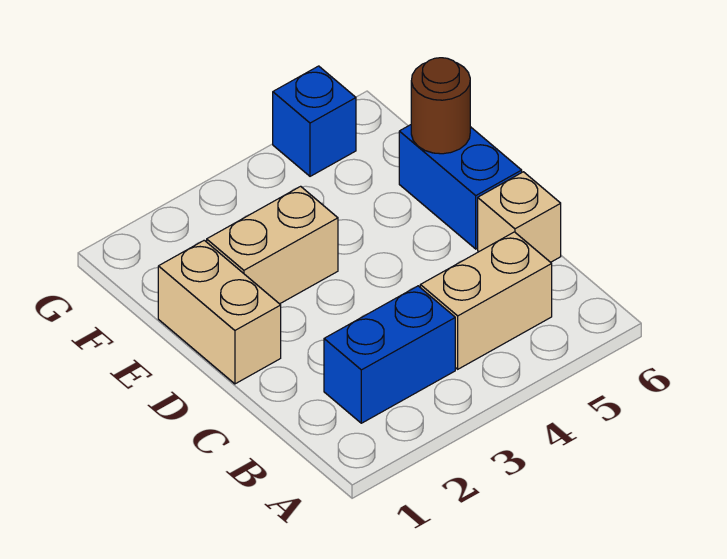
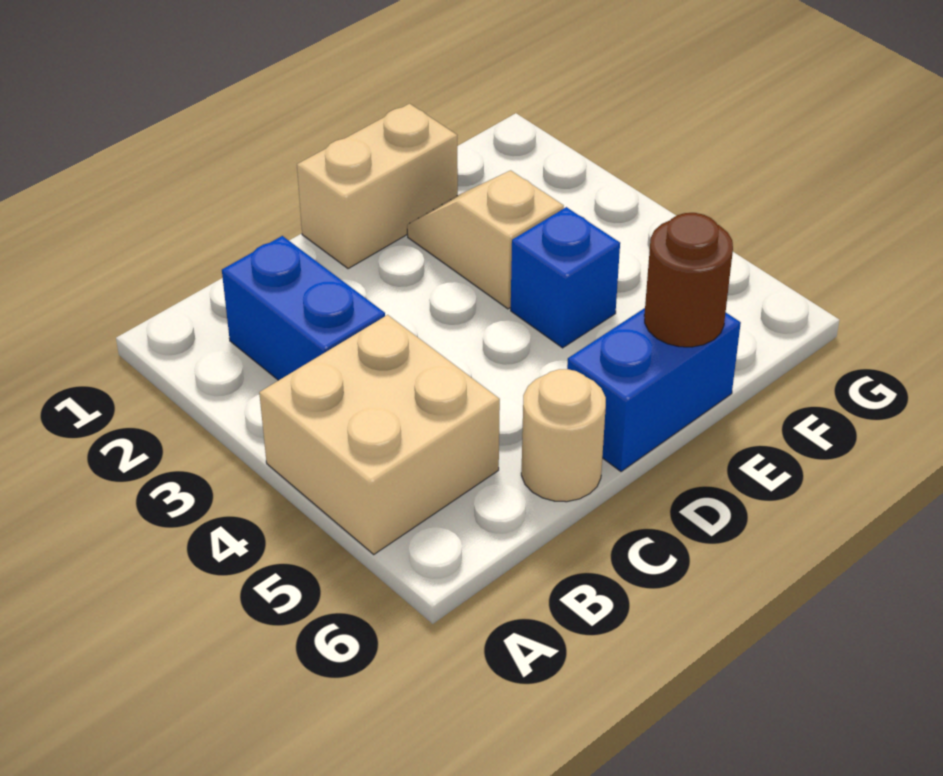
tan brick B4:B5 level 1 -> tan brick A4:B5 level 1
tan brick C6 level 1 -> tan round brick C6 level 1
tan brick E2:E3 level 1 -> tan slope E2:E3 level 1 top 3
blue brick G5 level 1 -> blue brick E4 level 1

